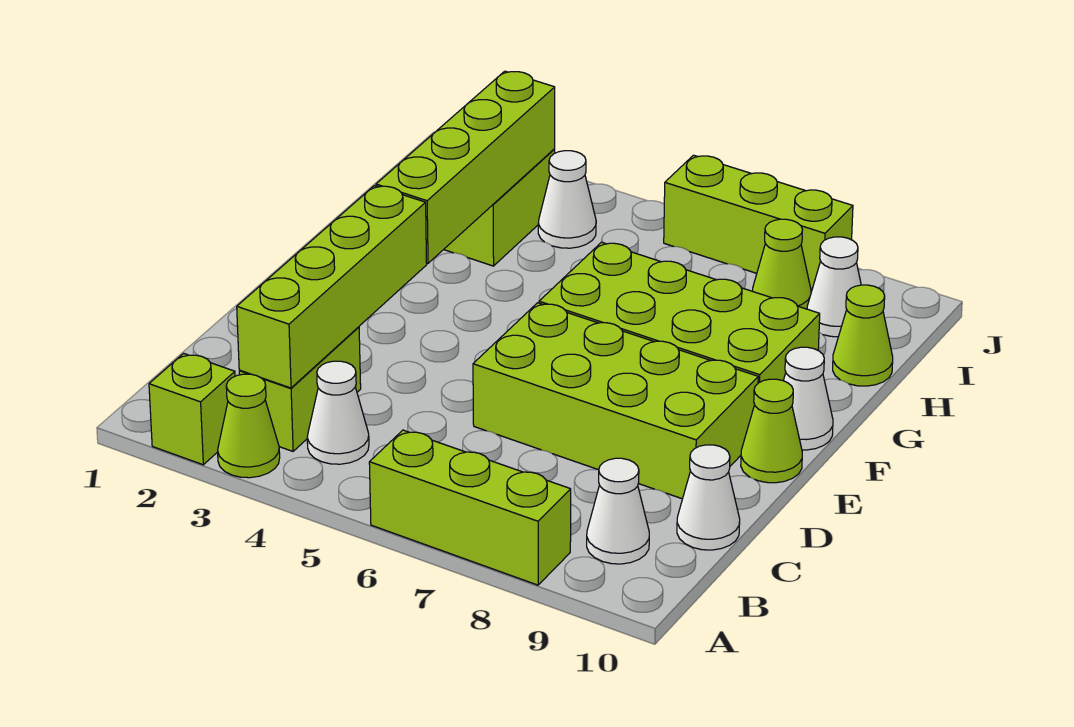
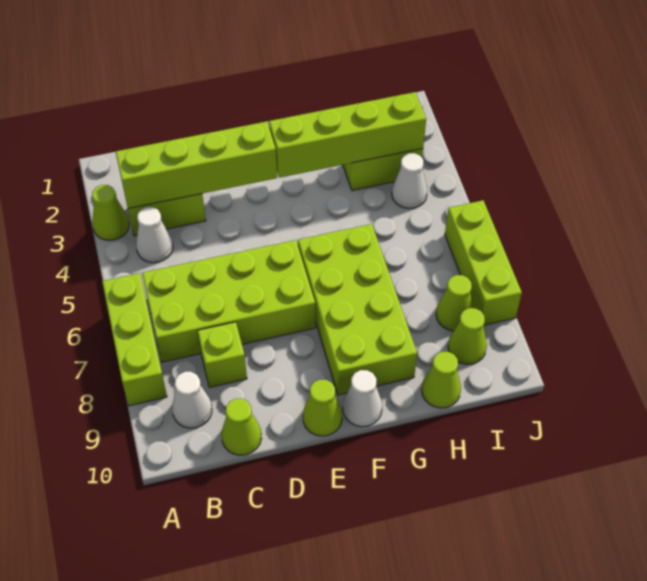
lime brick A2 level 1 -> lime brick C8 level 1
white cone C10 level 1 -> lime cone C10 level 1
lime brick D6:E9 level 1 -> lime brick B6:E7 level 1
white cone I9 level 1 -> lime cone I9 level 1

